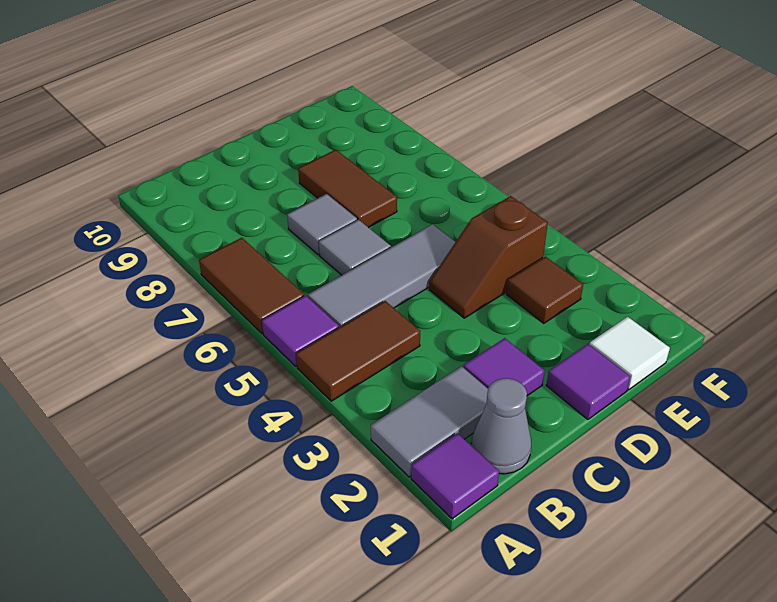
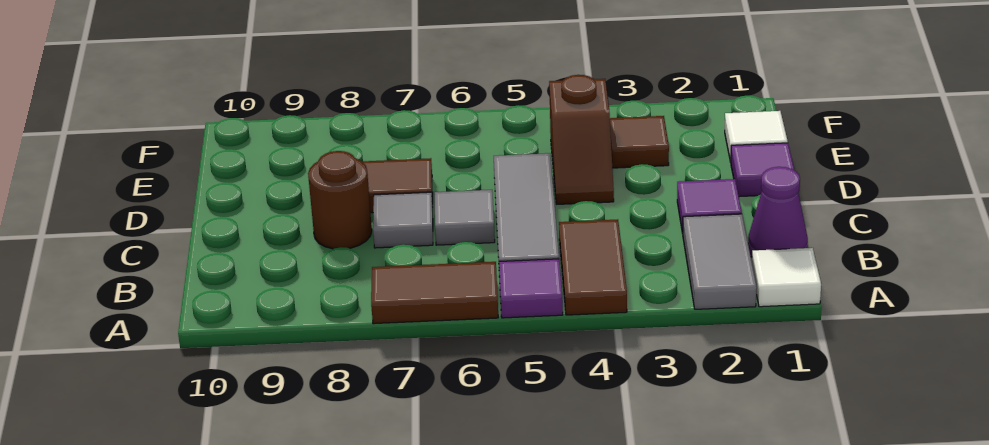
purple tile A1 level 1 -> white tile A1 level 1
grey cone B1 level 1 -> purple cone B1 level 1
none -> brown round brick C8 level 1

